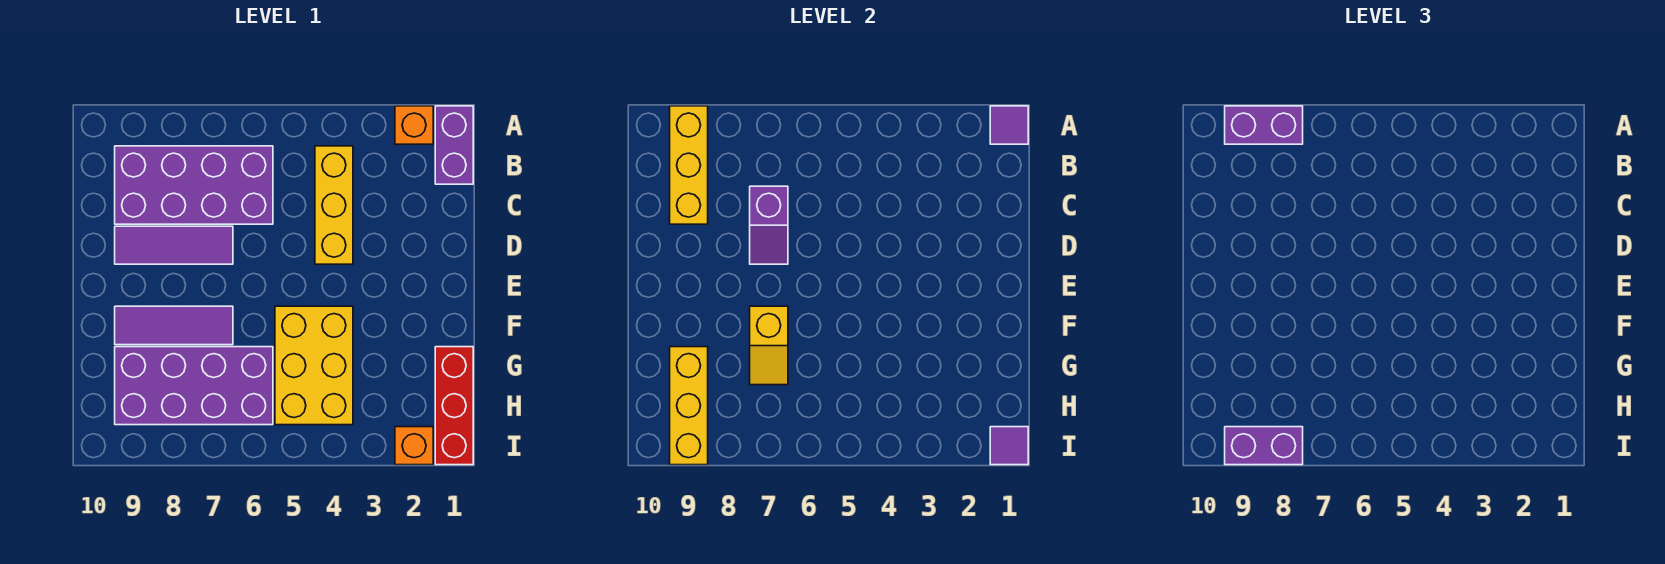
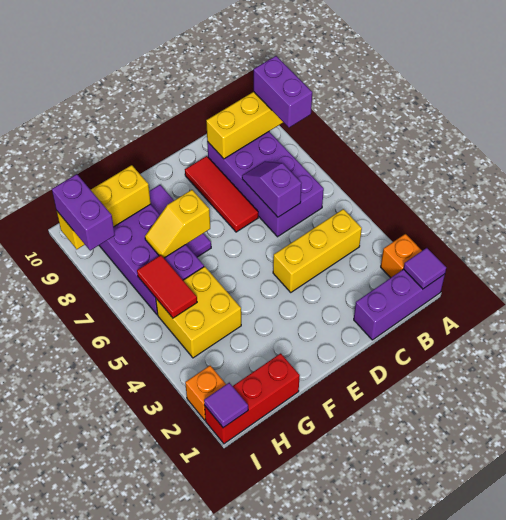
purple brick A1:B1 level 1 -> purple brick A1:C1 level 1
purple slope C7:D7 level 2 top C -> purple slope C6:C7 level 2 top 6
purple tile D7:D9 level 1 -> red tile D7:D9 level 1
yellow brick F4:H5 level 1 -> yellow brick G4:H5 level 1
none -> red tile H5:H6 level 2

